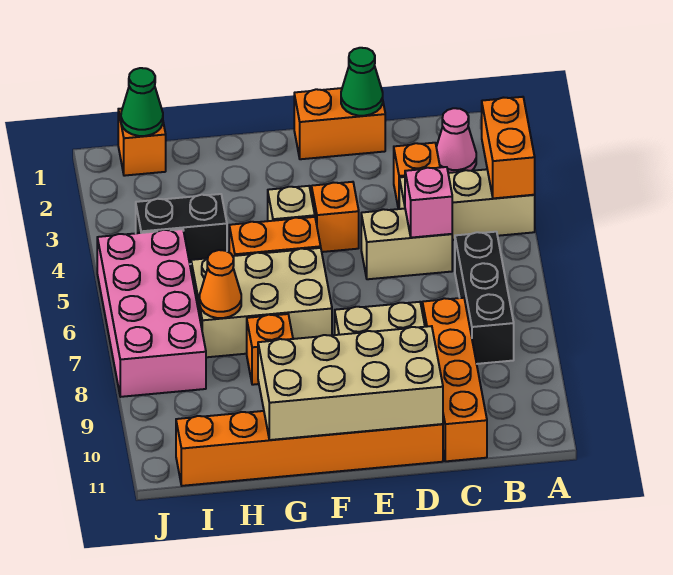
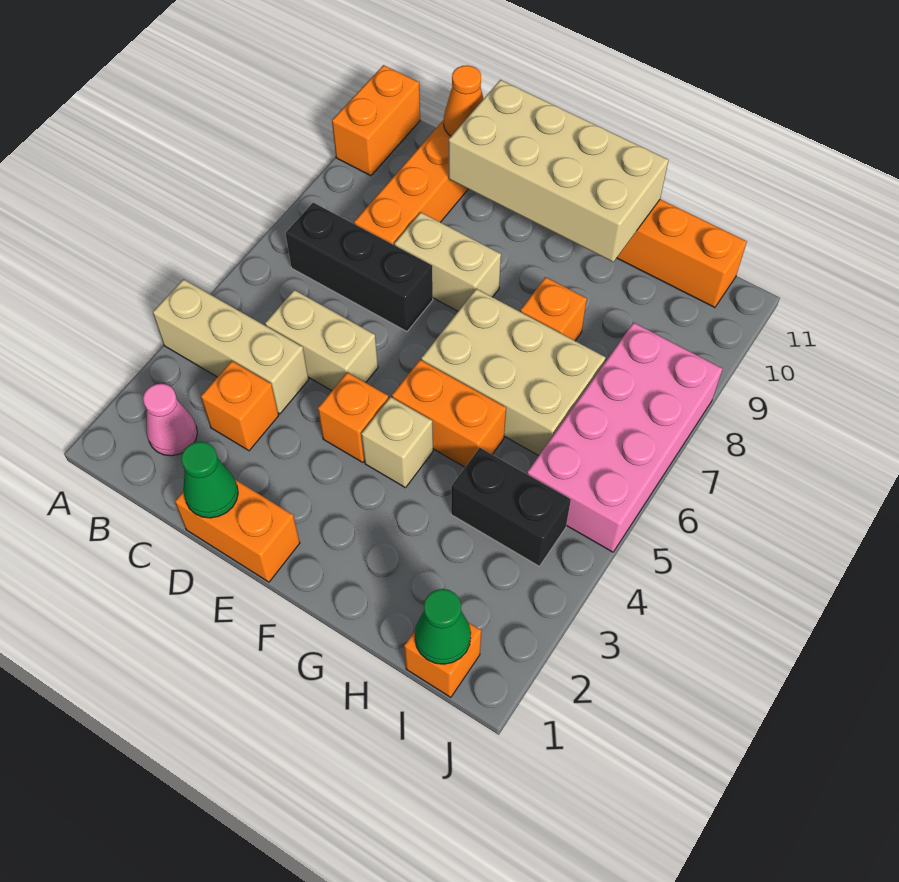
orange brick A3:A4 level 2 -> orange brick A10:A11 level 1
black brick B6:B8 level 1 -> black brick B7:D7 level 1
pink brick C5 level 2 -> none
orange cone H7 level 2 -> orange cone C11 level 2

